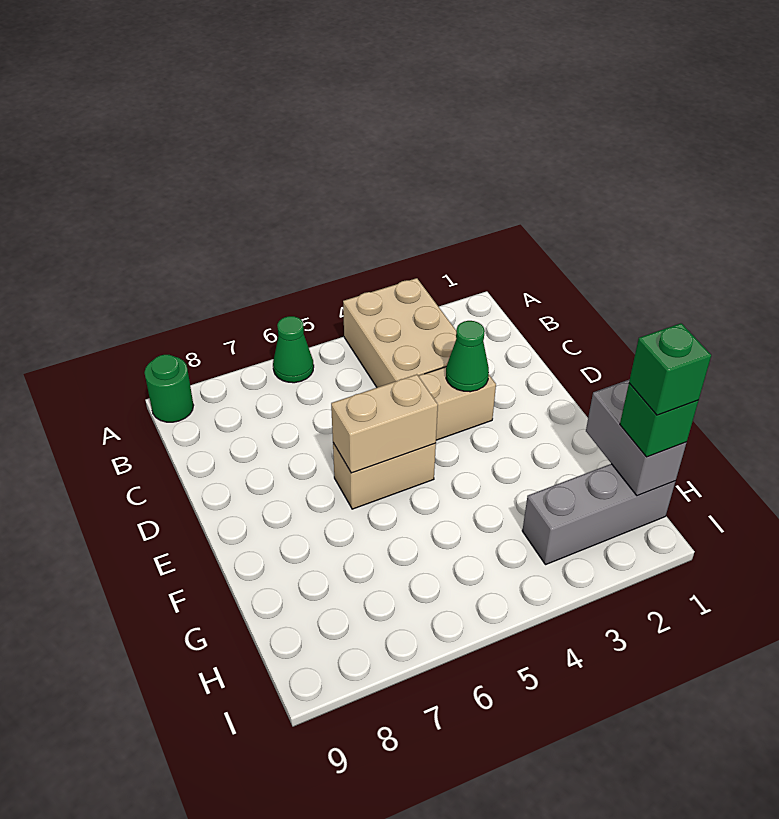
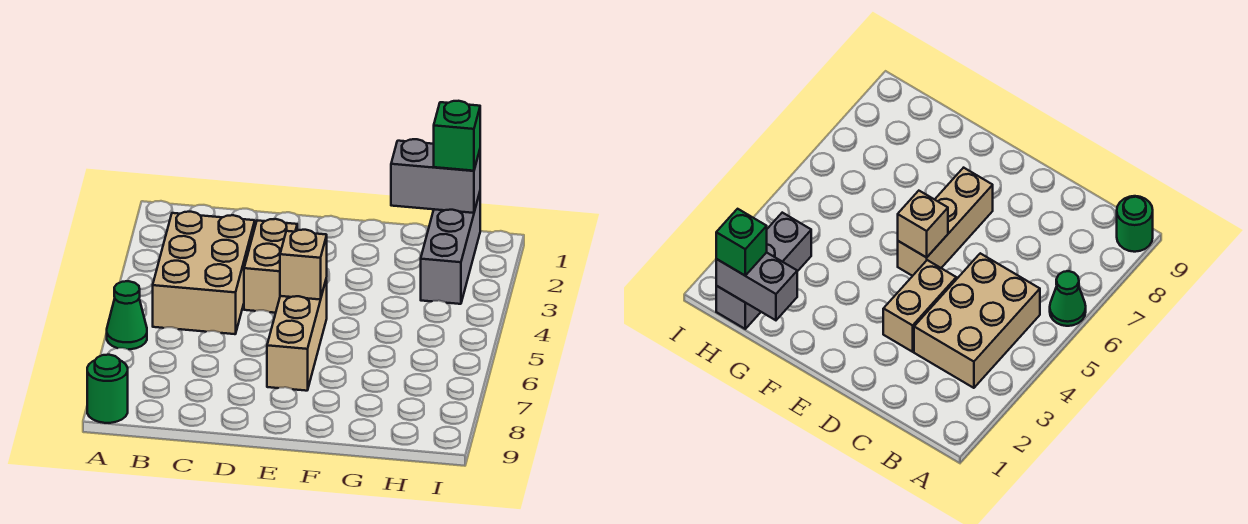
tan brick A3:C4 level 1 -> tan brick B3:C5 level 1
green cone D3 level 2 -> none
tan brick E5:E6 level 1 -> tan brick E5:E7 level 1
tan brick E5:E6 level 2 -> tan brick E5 level 2
green brick H1 level 4 -> none

